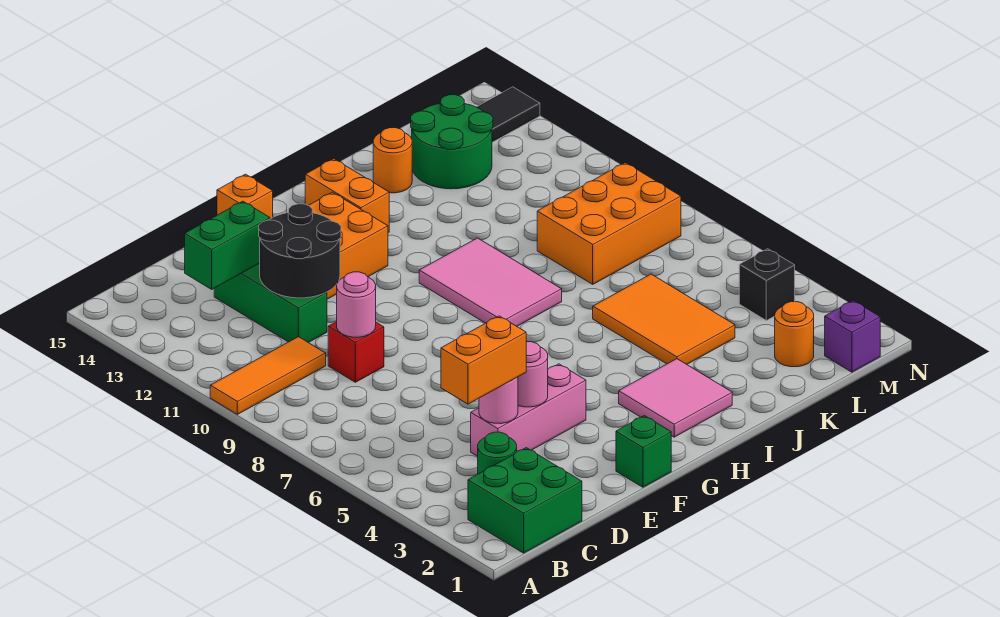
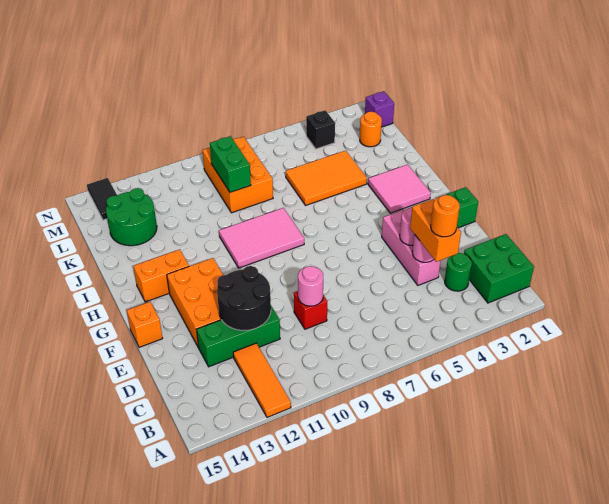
orange tile A10:C10 level 1 -> orange tile A12:C12 level 1
green brick C13:D13 level 2 -> green brick K9:L9 level 2
orange round brick J14 level 1 -> orange round brick C4 level 4

